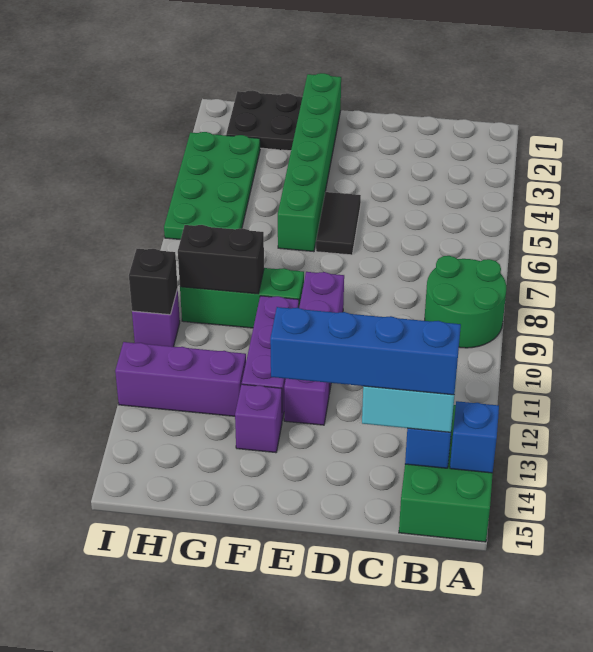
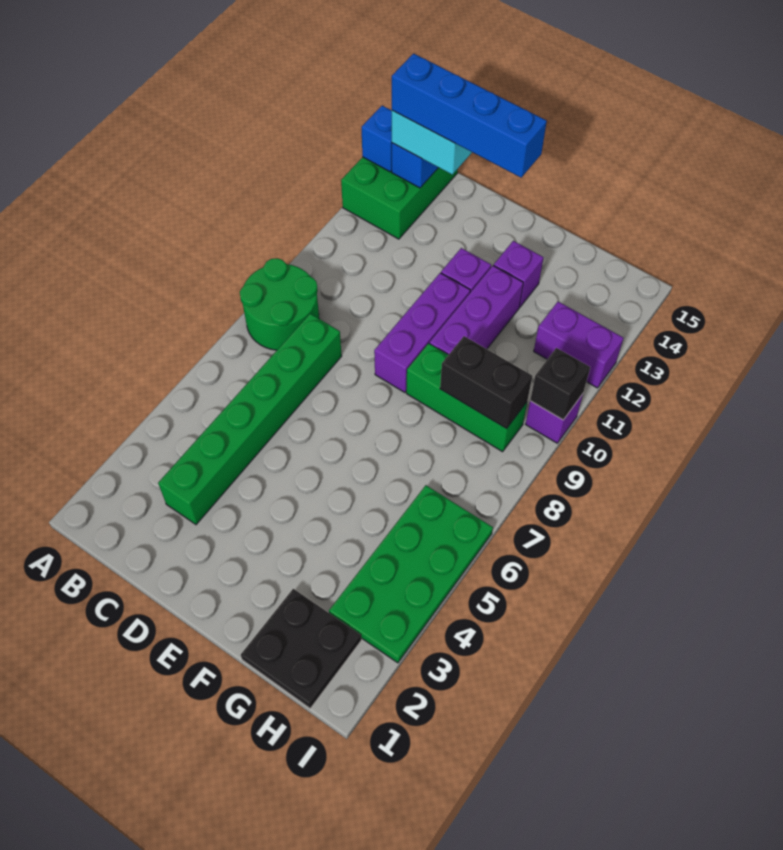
black tile E5:E6 level 1 -> none
green brick F1:F6 level 1 -> green brick C3:C8 level 1
purple brick G12:I12 level 1 -> purple brick H12:I12 level 1

